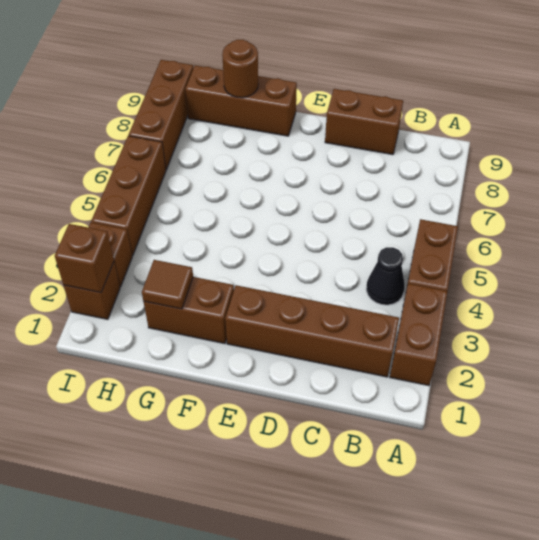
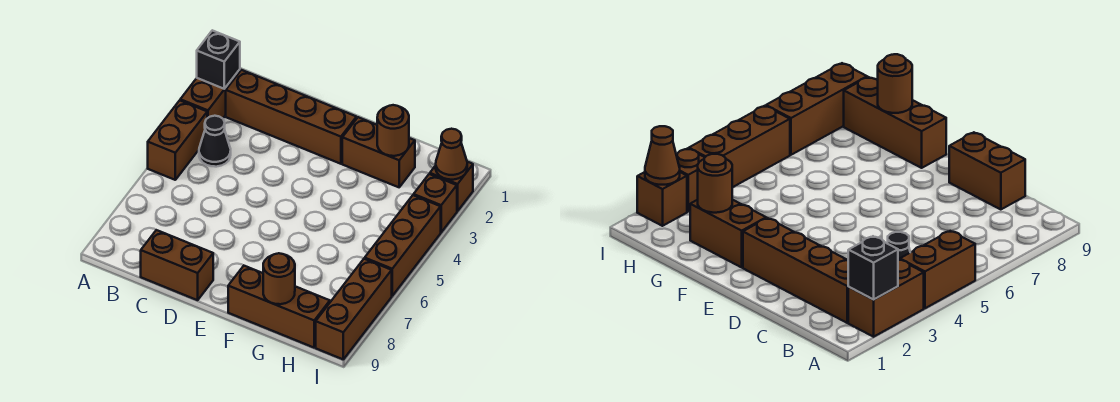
none -> black brick A2 level 2
brown tile G2 level 2 -> brown round brick G2 level 2
brown brick I2 level 2 -> brown cone I2 level 2

